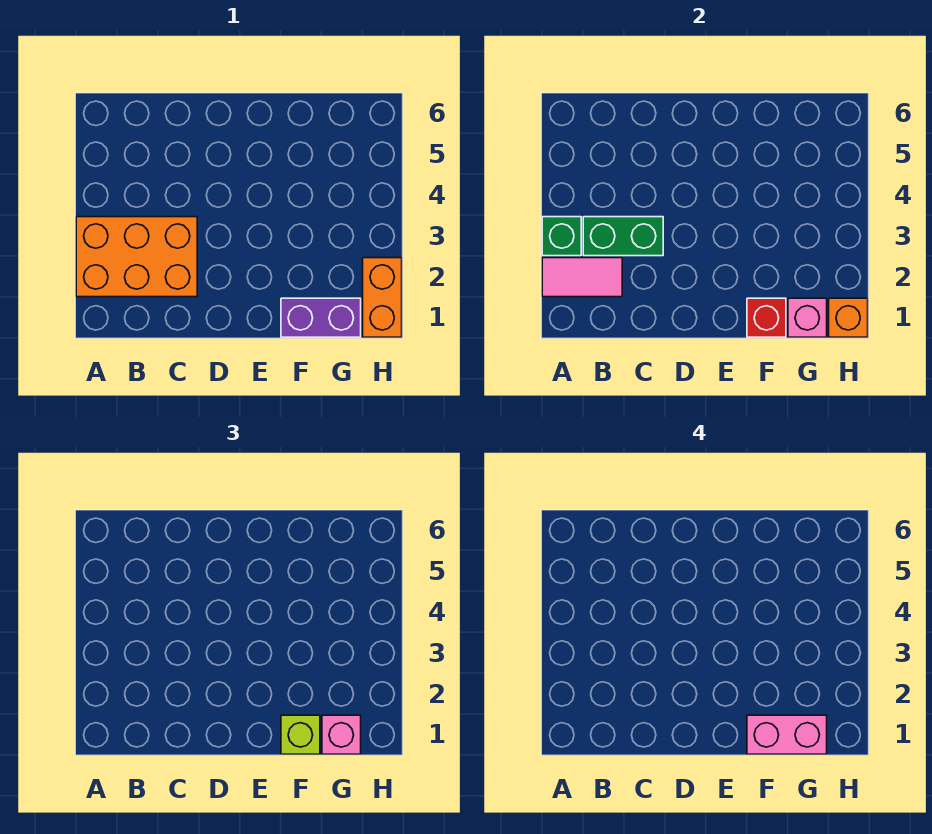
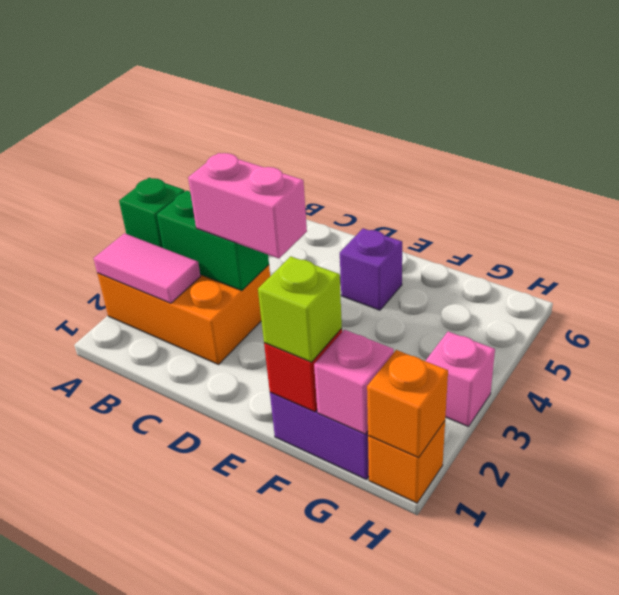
none -> purple brick E5 level 1
pink brick F1:G1 level 4 -> pink brick C3:D3 level 3
pink brick G1 level 3 -> pink brick H3 level 1
orange brick H1:H2 level 1 -> orange brick H1 level 1

